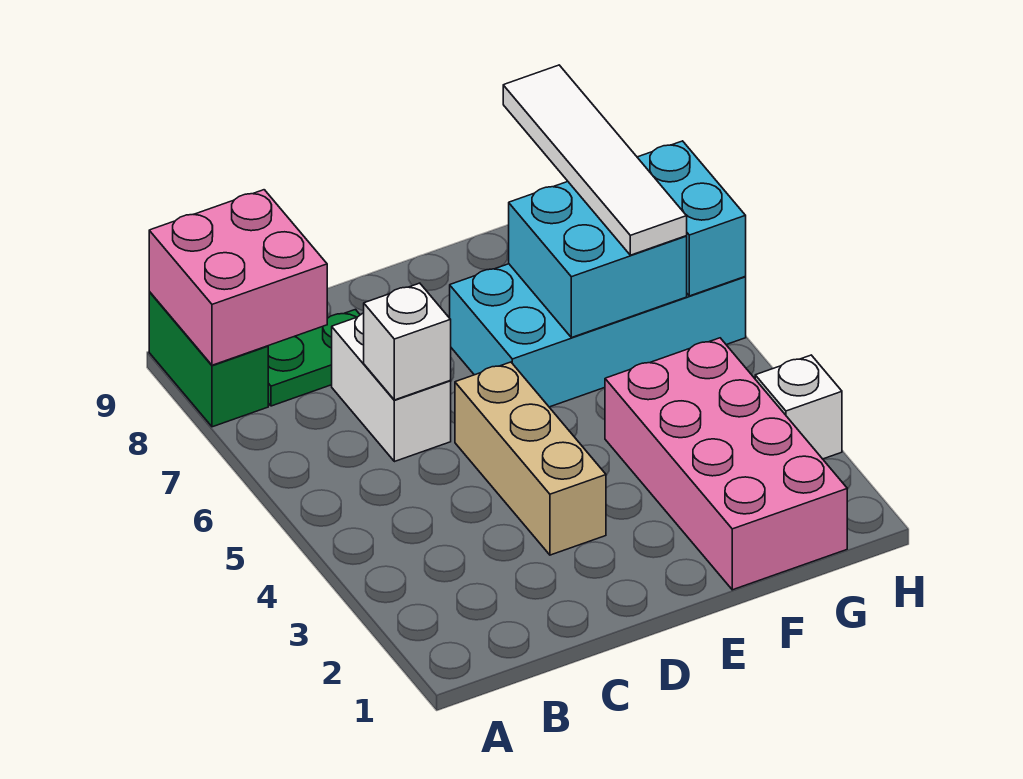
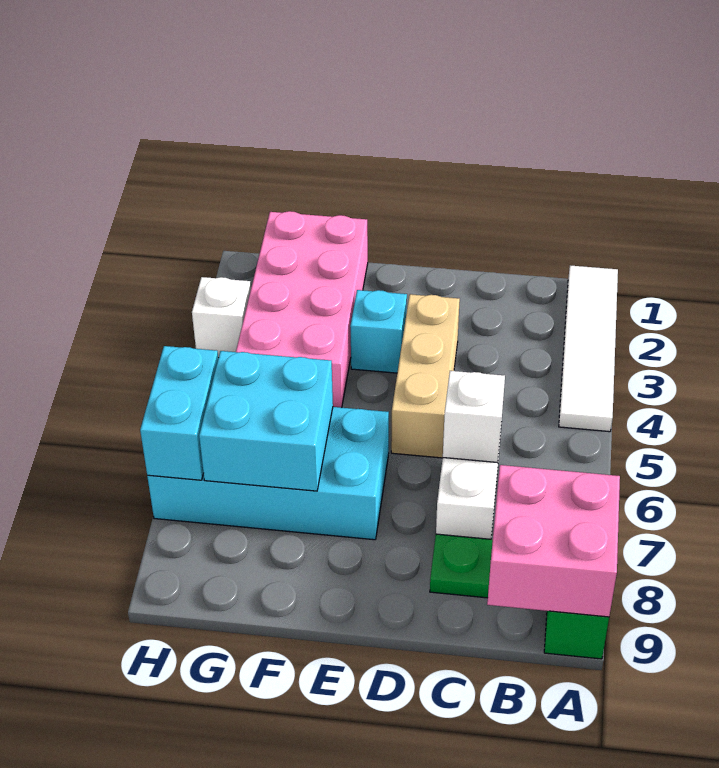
none -> cyan brick E3 level 1
white tile G6:G9 level 3 -> white tile A1:A4 level 1

